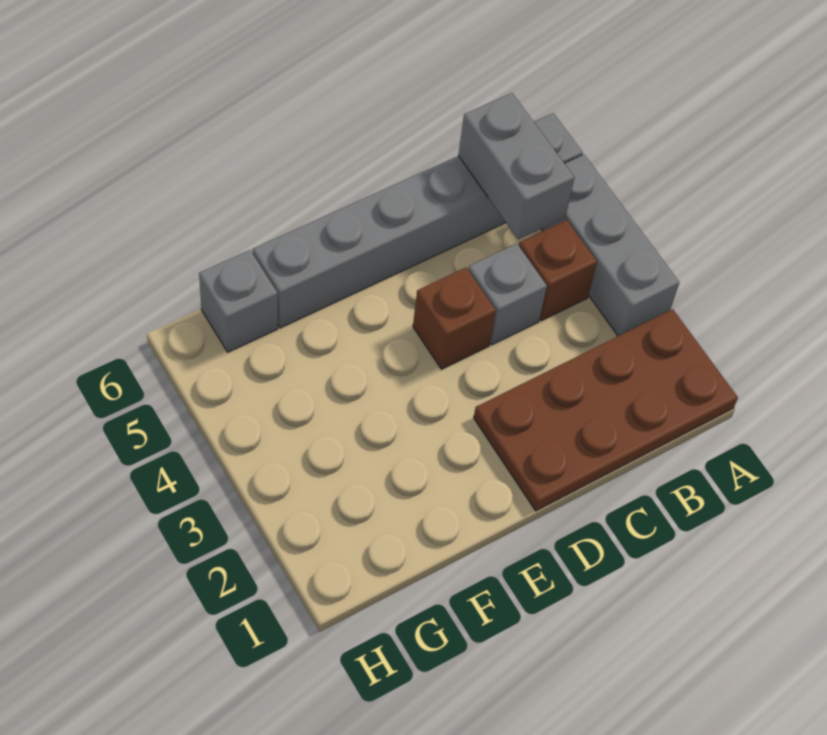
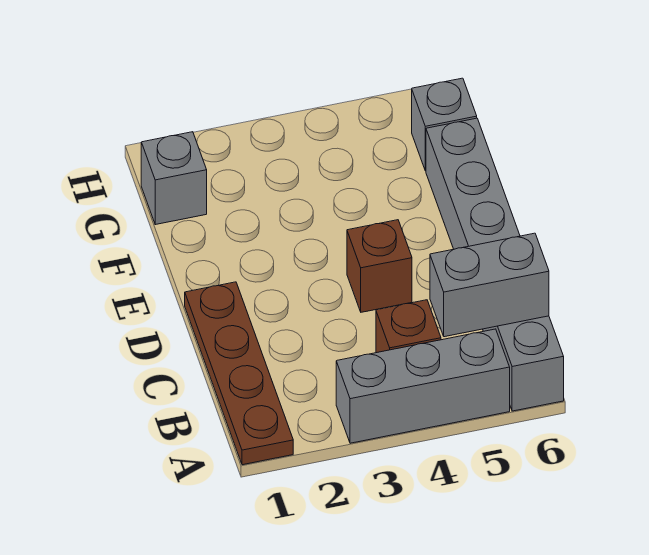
brown plate A1:D2 level 1 -> brown plate A1:D1 level 1
grey brick C4 level 1 -> grey brick G1 level 1

